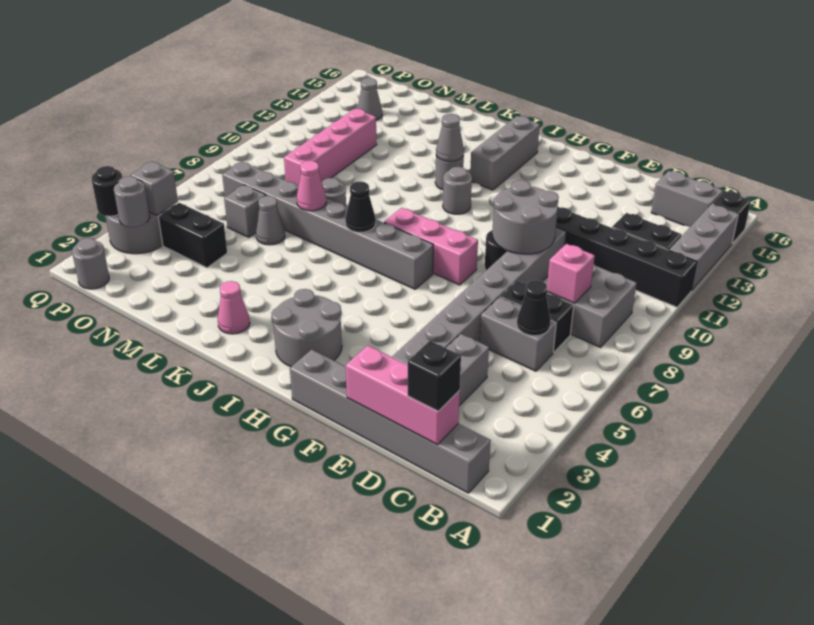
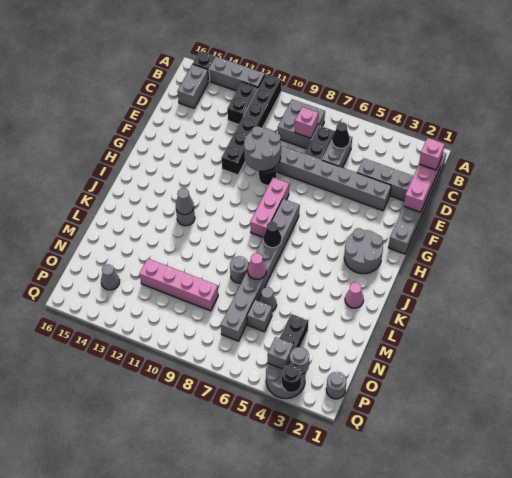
black brick C1 level 3 -> pink brick C1 level 3
grey round brick I11 level 1 -> none
grey brick I13:I15 level 1 -> none

